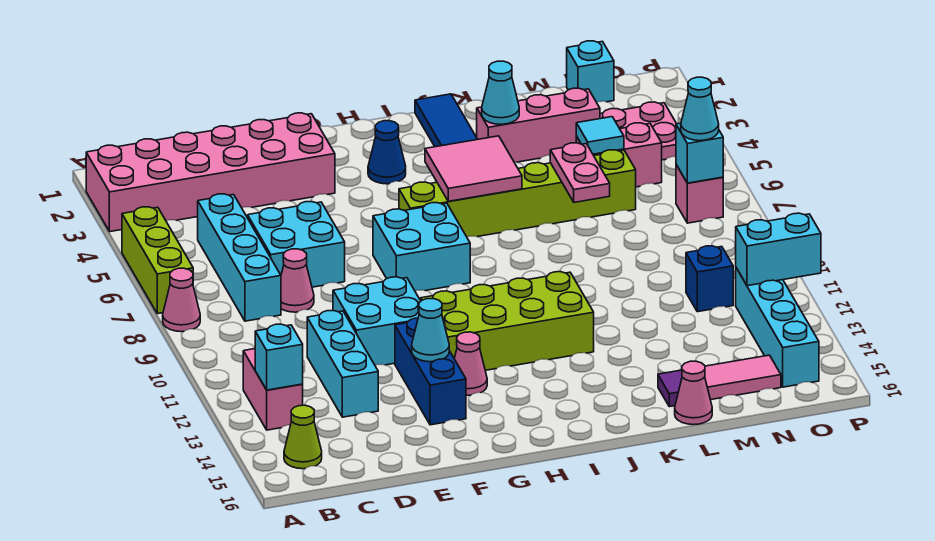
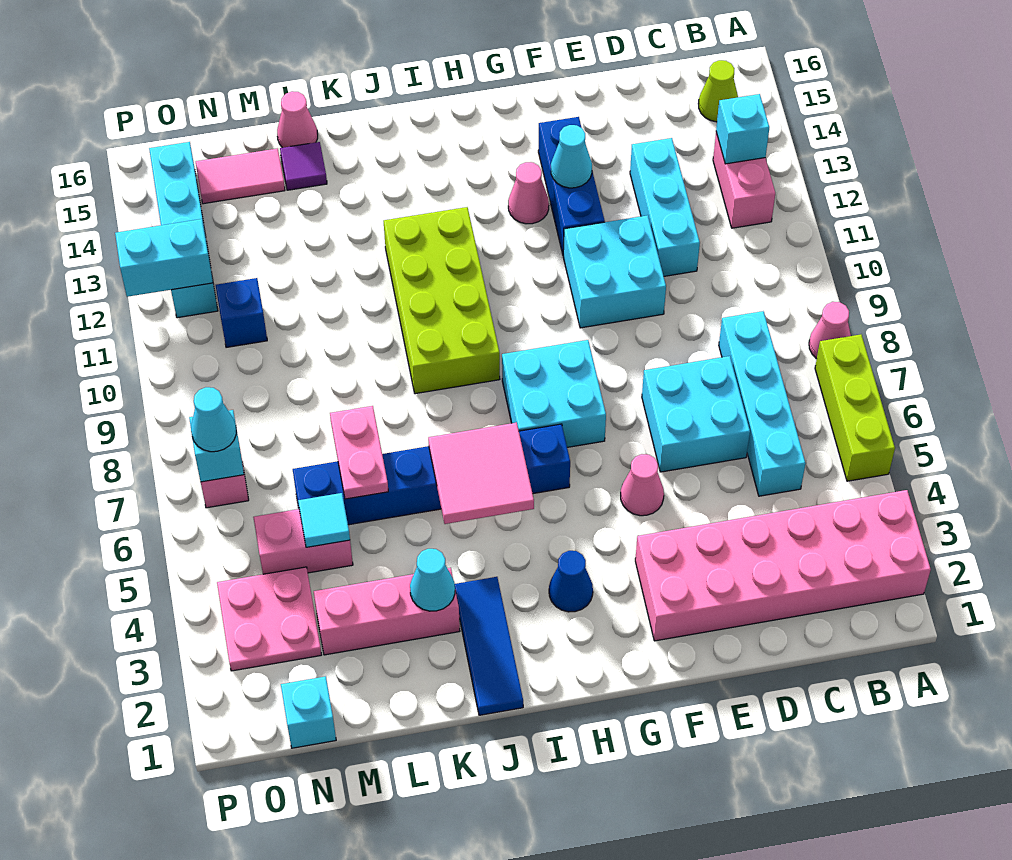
pink cone D8 level 1 -> pink cone F5 level 1
lime brick G11:J12 level 1 -> lime brick I9:J12 level 1
lime brick H6:M6 level 1 -> blue brick H6:M6 level 1

